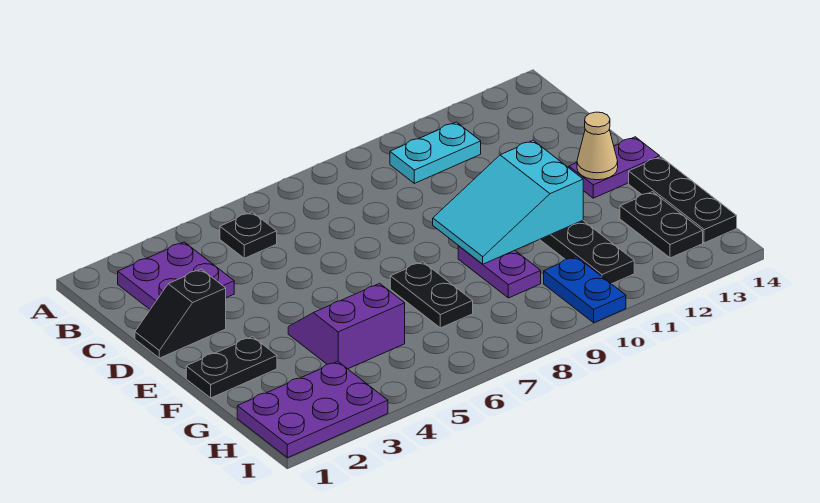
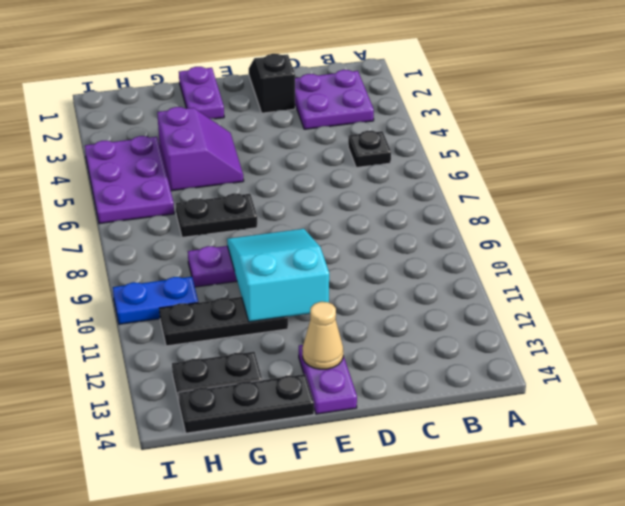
cyan plate B10:B11 level 1 -> none
black plate F1:F2 level 1 -> purple plate F1:F2 level 1
purple plate H1:I3 level 1 -> purple plate H4:I6 level 1

